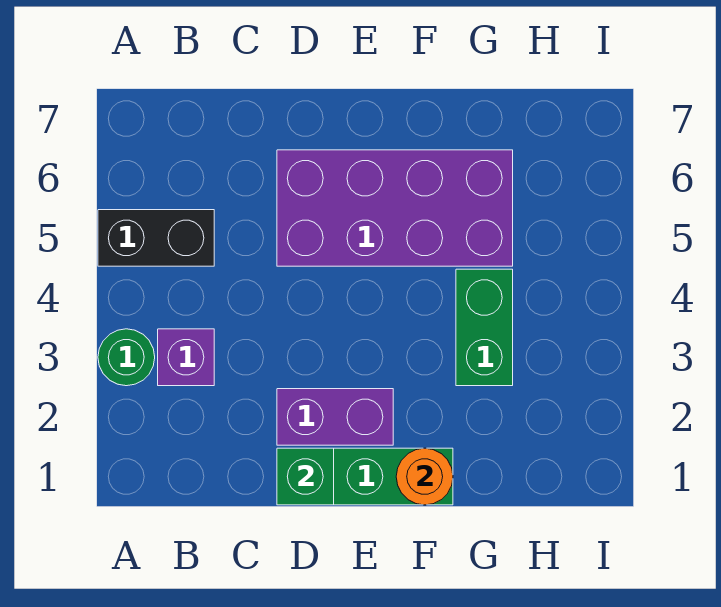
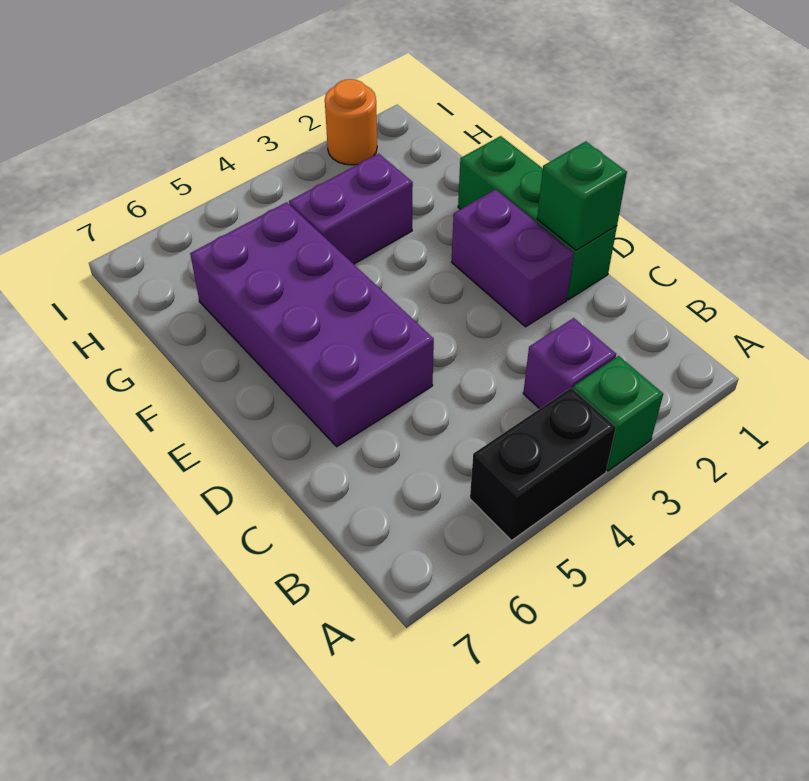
green round brick A3 level 1 -> green brick A3 level 1
black brick A5:B5 level 1 -> black brick A4:A5 level 1
orange round brick F1 level 2 -> orange round brick I2 level 1
green brick G3:G4 level 1 -> purple brick G3:G4 level 1

